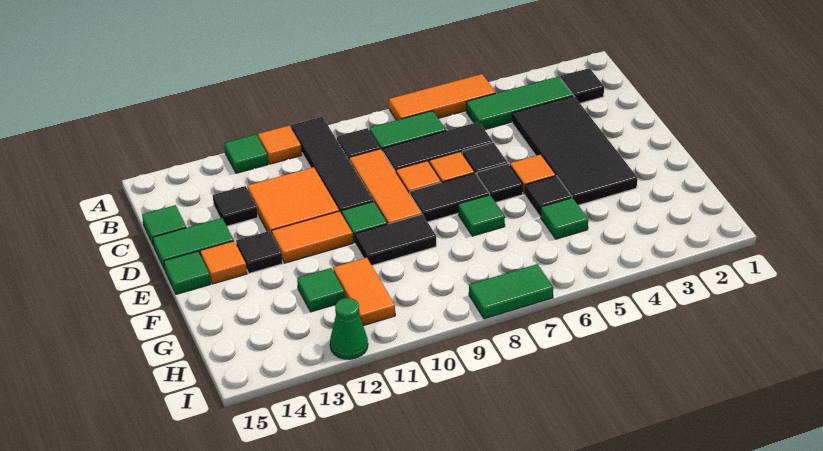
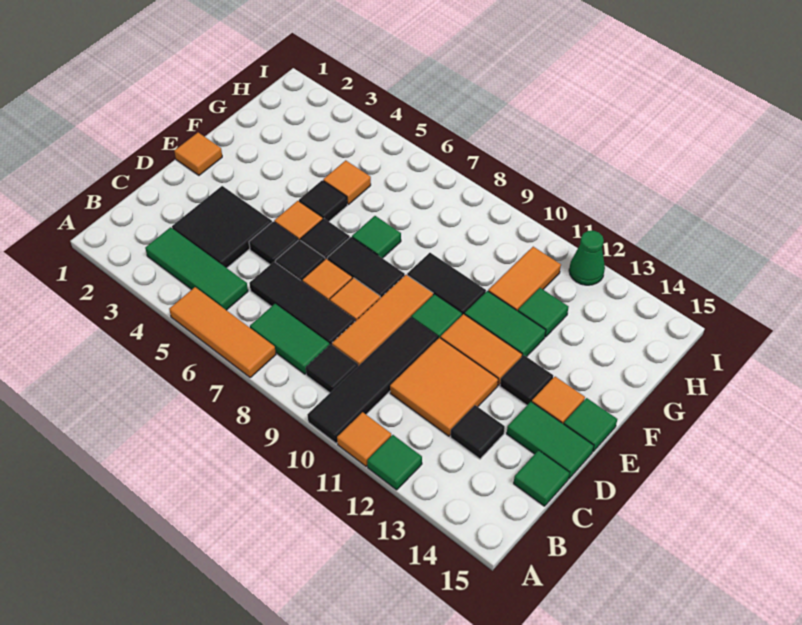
black tile B2 level 1 -> black tile D5 level 1
black tile C3:F4 level 1 -> black tile C3:D4 level 1
none -> orange tile E1 level 1
green tile G5 level 1 -> orange tile G5 level 1
green tile I7:I8 level 1 -> green tile F11:F12 level 1

